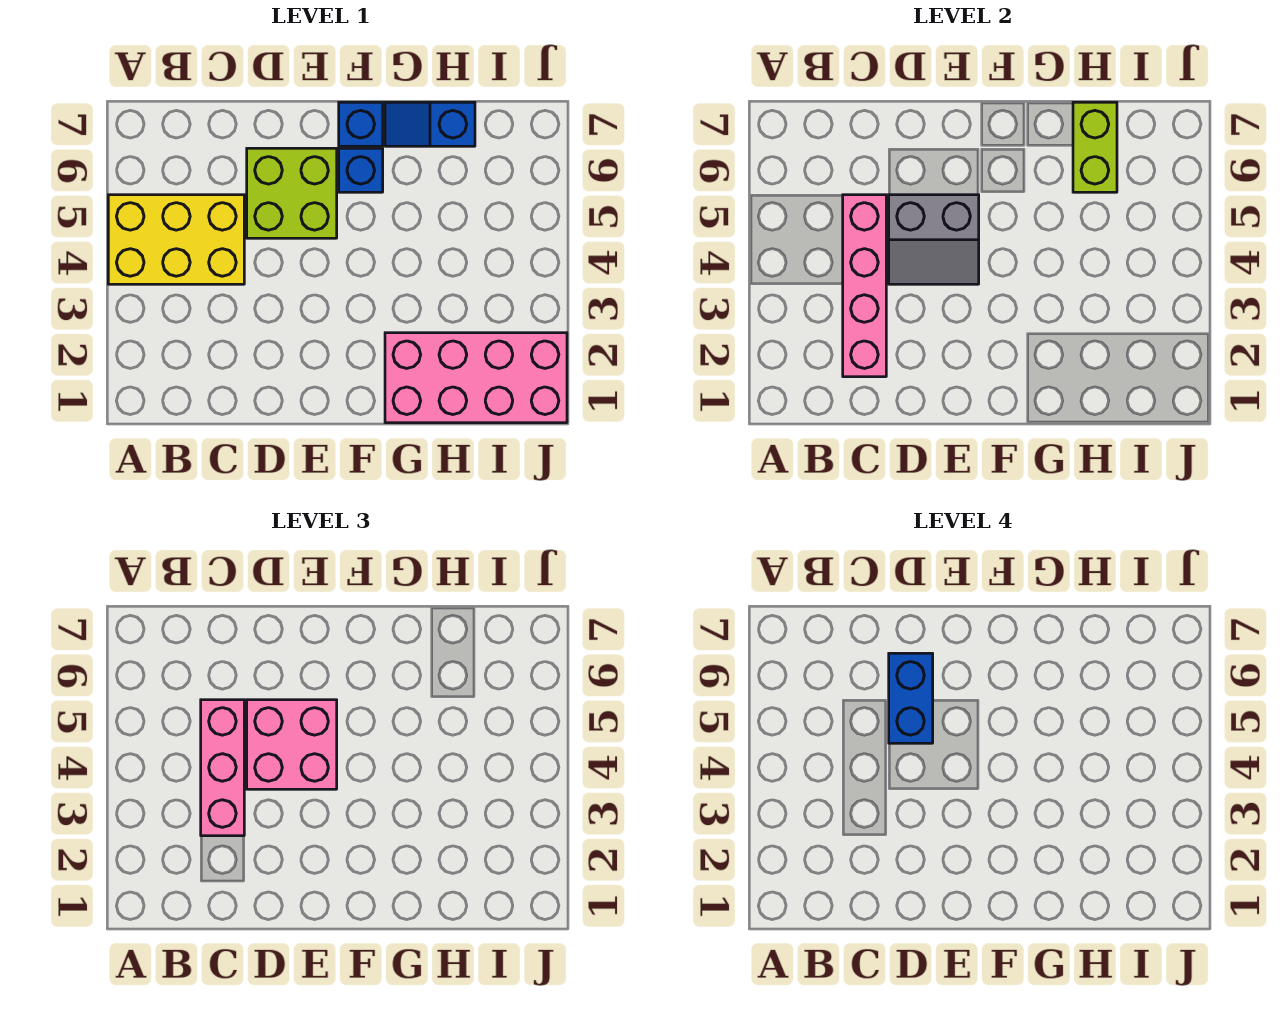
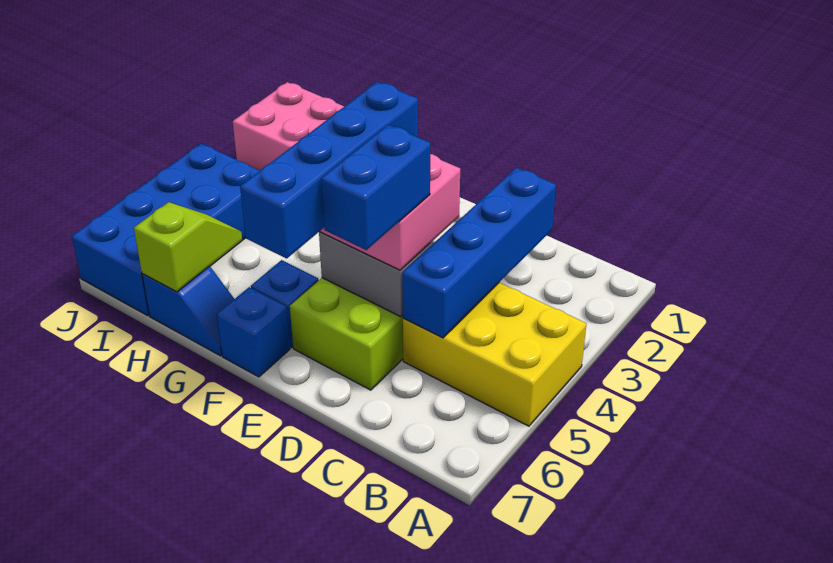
pink brick C2:C5 level 2 -> blue brick C2:C5 level 2
pink brick C3:C5 level 3 -> none
none -> blue brick E4:E7 level 4
lime brick H6:H7 level 2 -> lime slope H6:H7 level 2 top 7
none -> blue brick I4:J7 level 1

